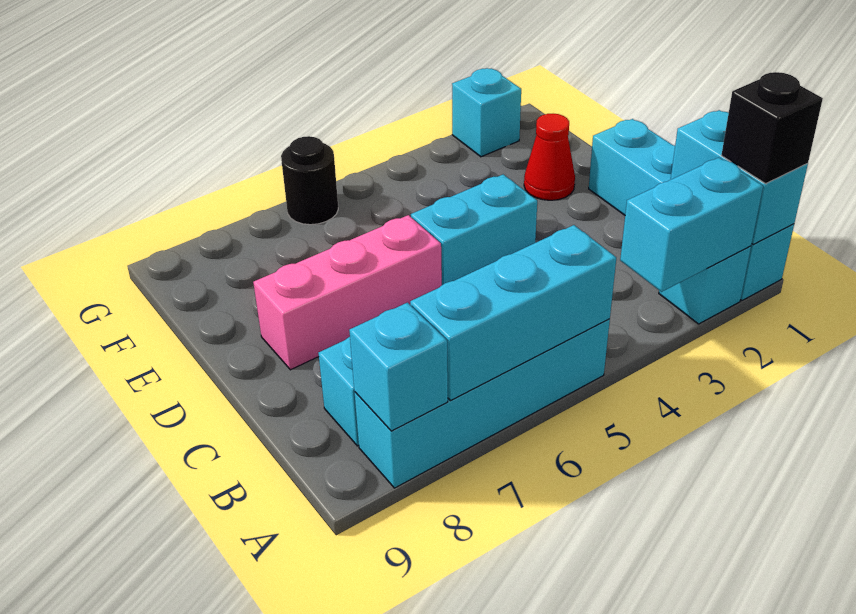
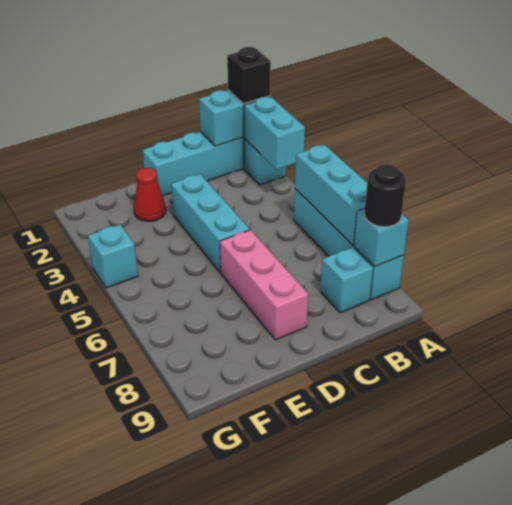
cyan brick D4:D5 level 1 -> cyan brick D3:D5 level 1
cyan brick G2 level 1 -> cyan brick G4 level 1
black round brick G6 level 1 -> black round brick A8 level 3

